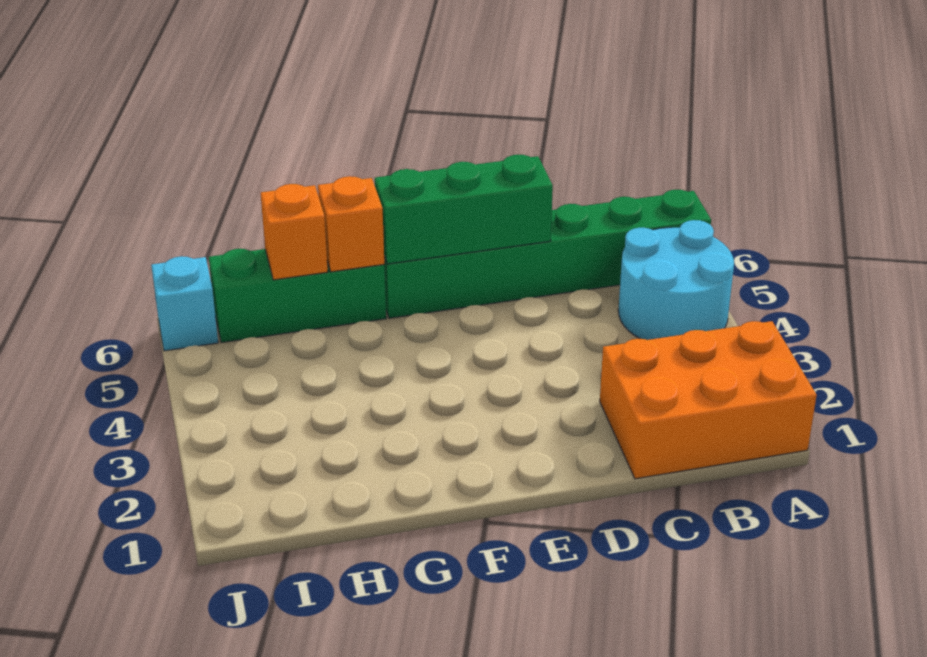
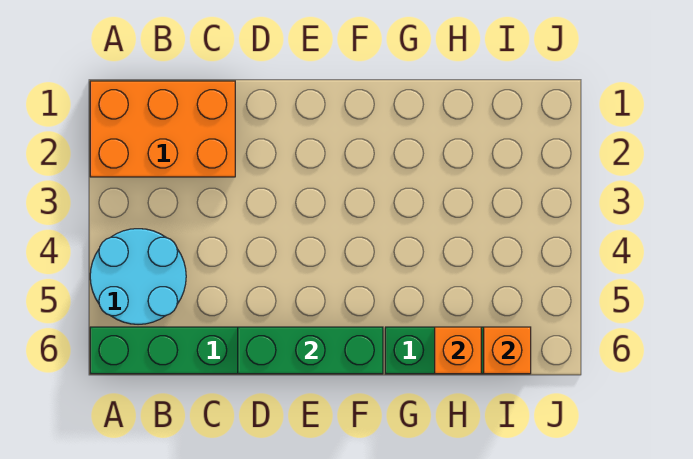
orange brick G6 level 2 -> orange brick I6 level 2
cyan brick J6 level 1 -> none

